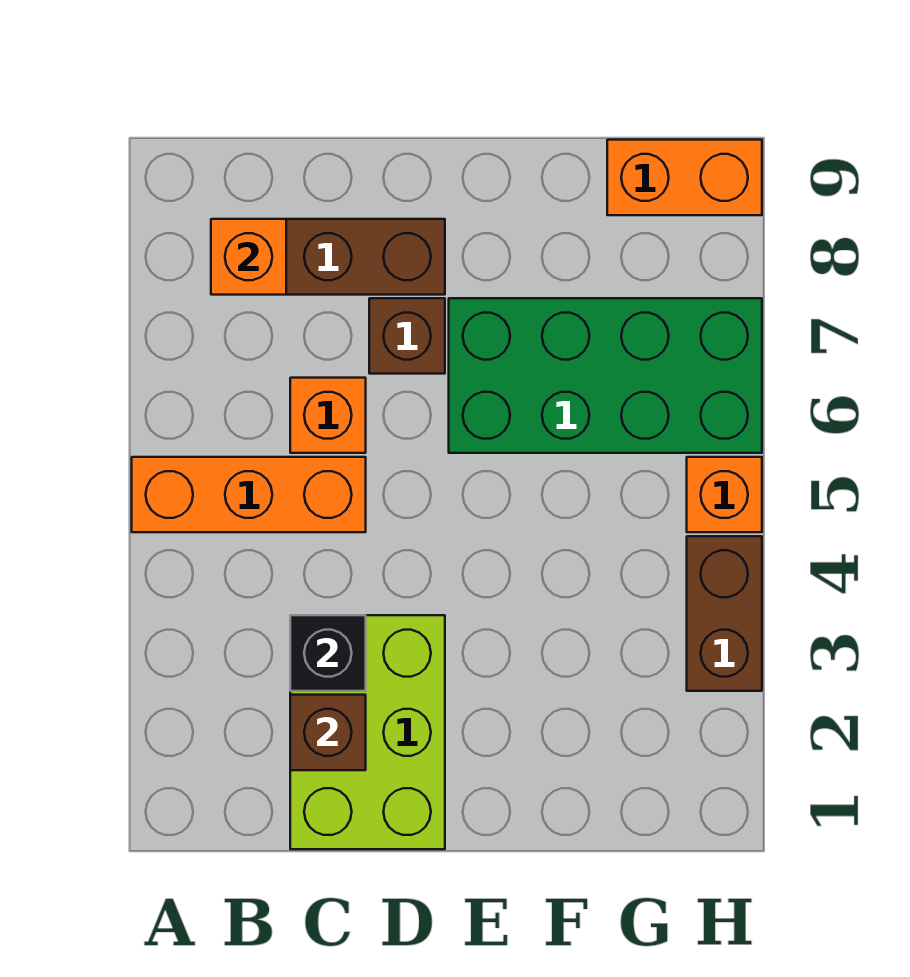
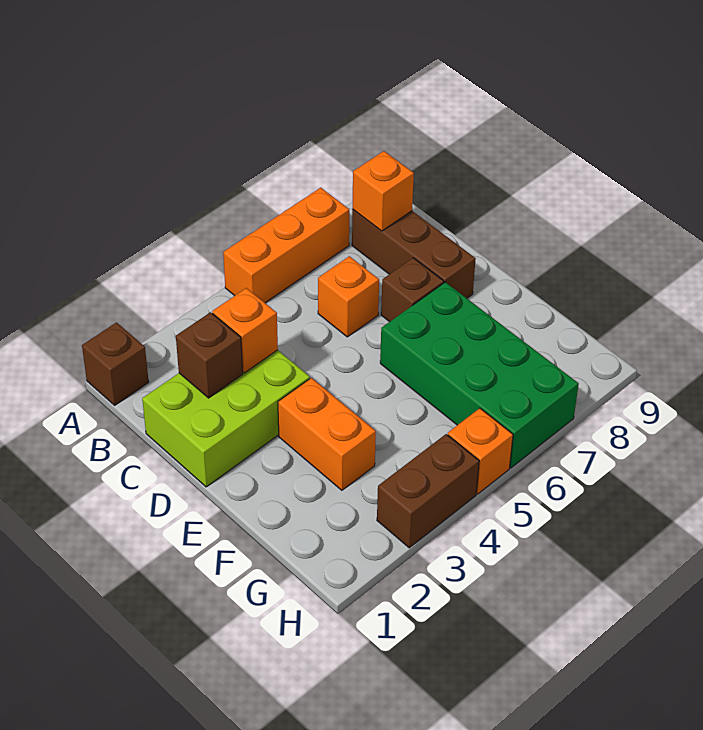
none -> brown brick A1 level 1
orange brick A5:C5 level 1 -> orange brick A5:A7 level 1
black brick C3 level 2 -> orange brick C3 level 2
orange brick G9:H9 level 1 -> orange brick E3:F3 level 1

